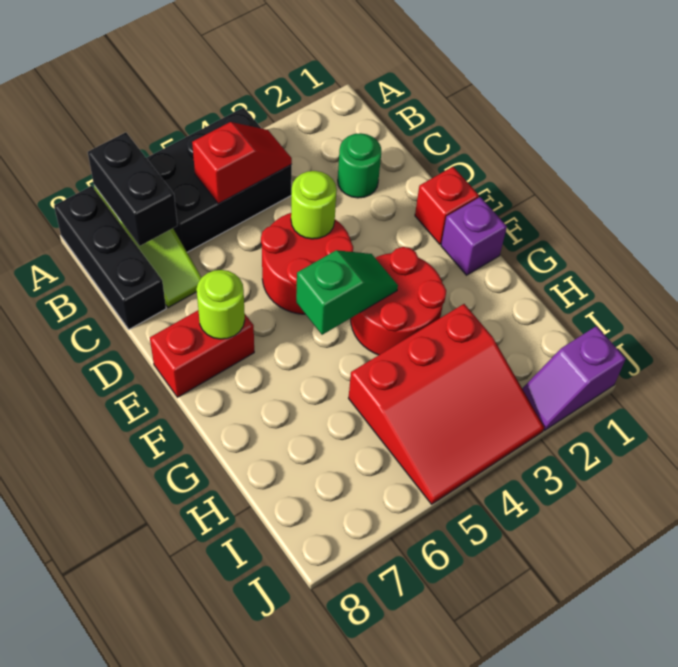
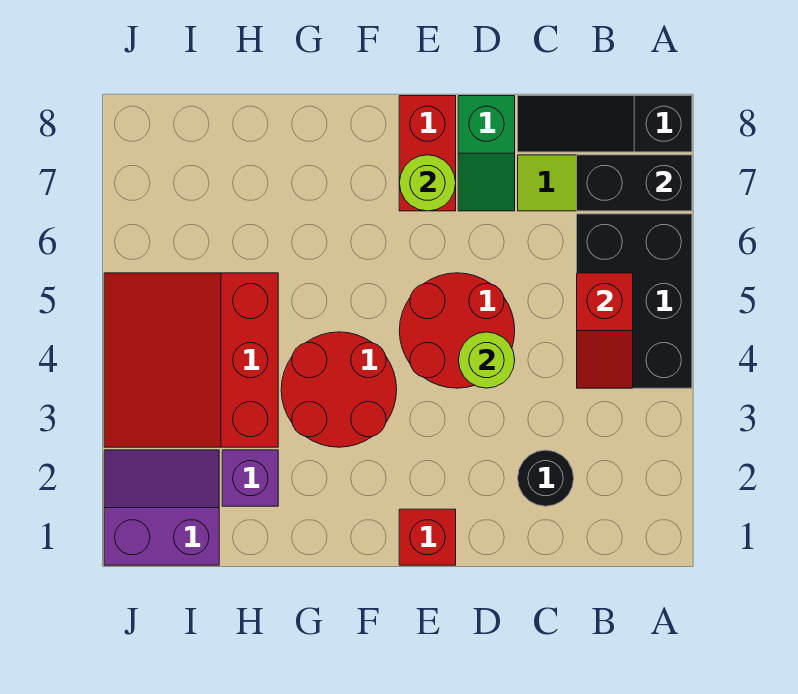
black brick A8:C8 level 1 -> black slope A8:C8 level 1 top A
green round brick C2 level 1 -> black round brick C2 level 1
purple brick F1 level 1 -> purple brick H2 level 1
green slope F4:F5 level 2 top 5 -> green slope D7:D8 level 1 top 8
purple slope J1:J2 level 1 top 1 -> purple slope I1:J2 level 1 top 1

